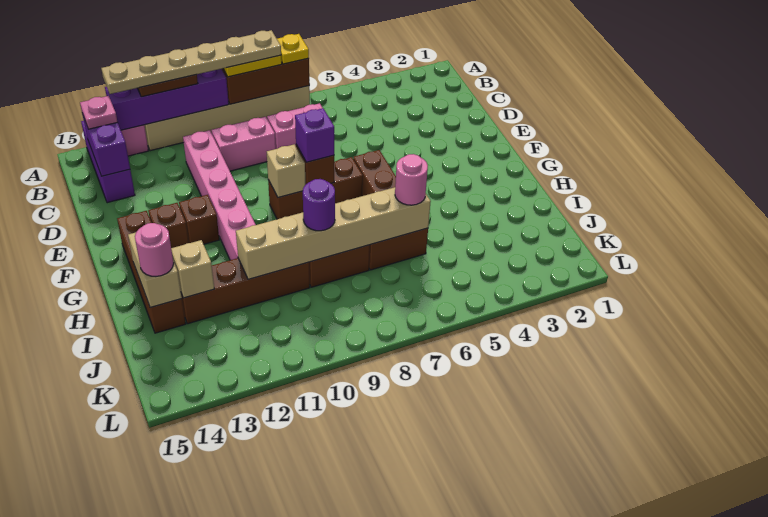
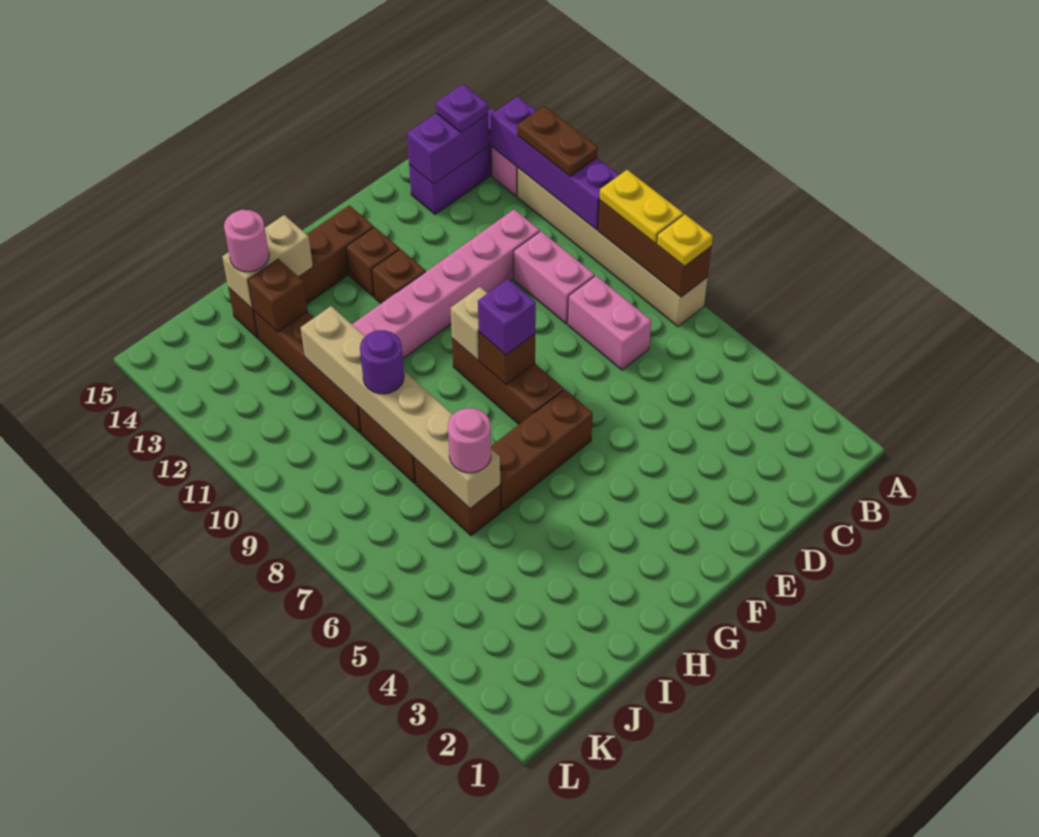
tan plate A8:A13 level 4 -> none
pink plate B14 level 3 -> purple plate B14 level 3
tan brick I13 level 2 -> brown brick I13 level 2

